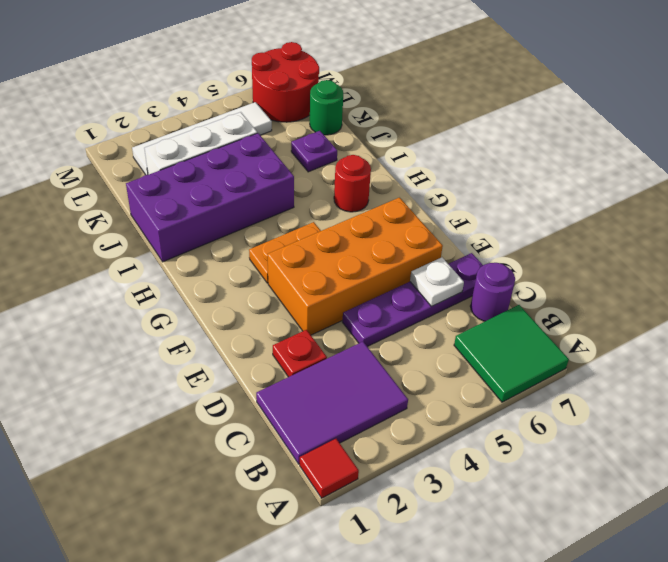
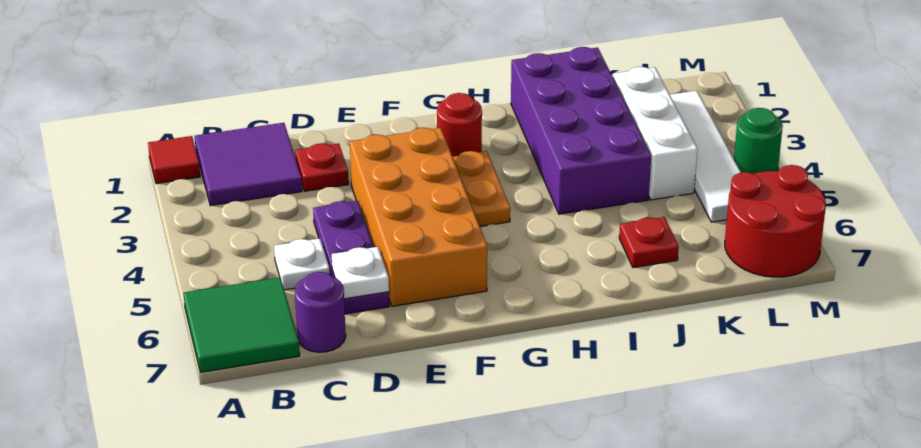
purple tile B1:C3 level 1 -> purple tile B1:C2 level 1
none -> white plate C5 level 1
purple plate D4:D7 level 1 -> purple plate D4:D6 level 1
red round brick H6 level 1 -> red round brick G2 level 1
purple plate J6 level 1 -> red plate J6 level 1
green round brick K7 level 1 -> green round brick M4 level 1

